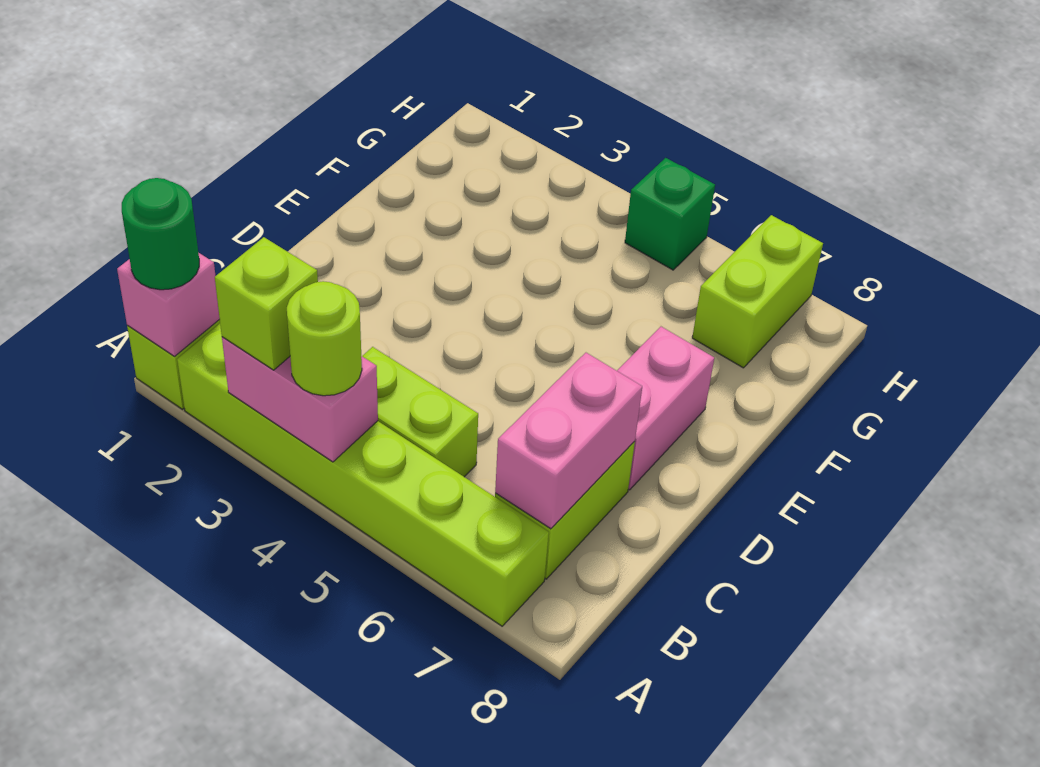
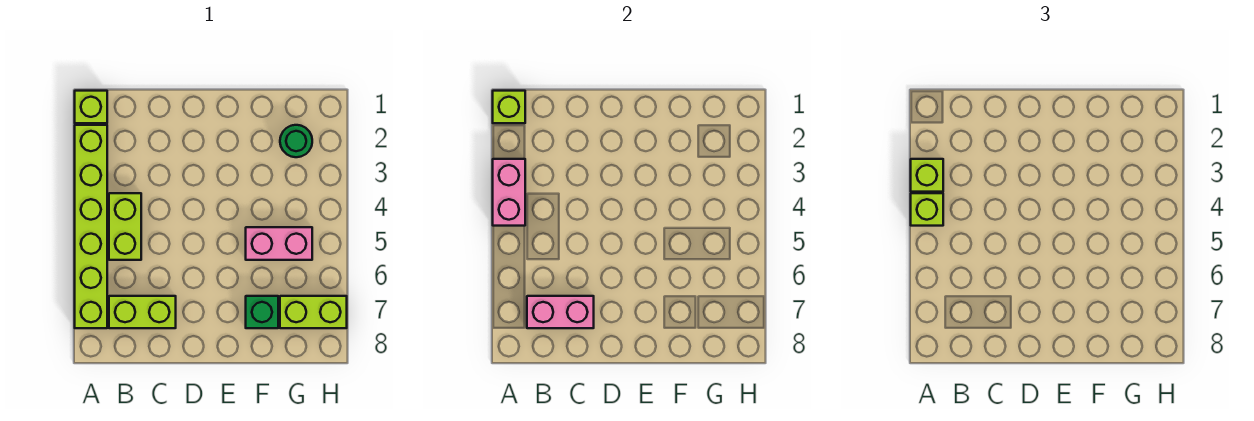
pink brick A1 level 2 -> lime brick A1 level 2
green round brick A1 level 3 -> green round brick G2 level 1
lime round brick A4 level 3 -> lime brick A4 level 3
pink brick D7:E7 level 1 -> pink brick F5:G5 level 1
green brick H5 level 1 -> green brick F7 level 1

